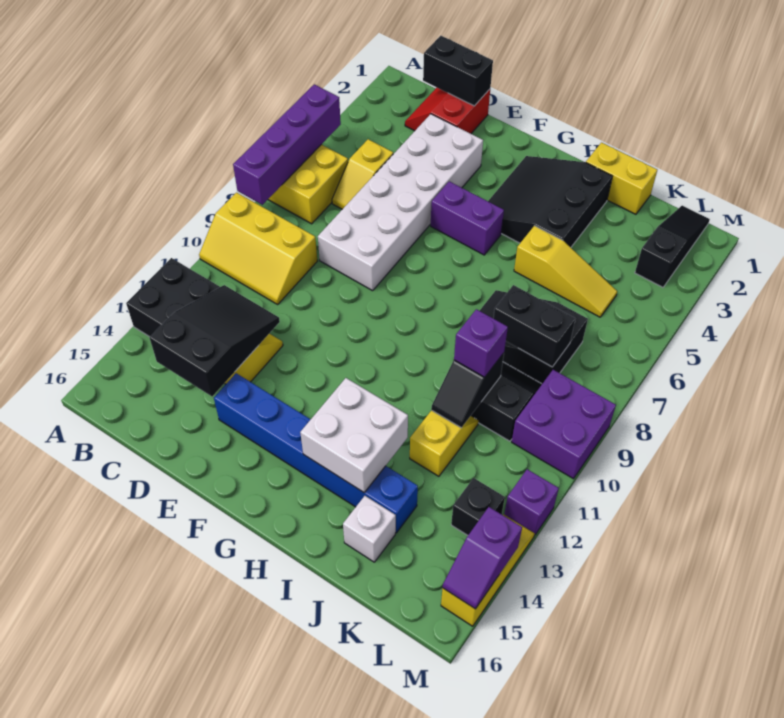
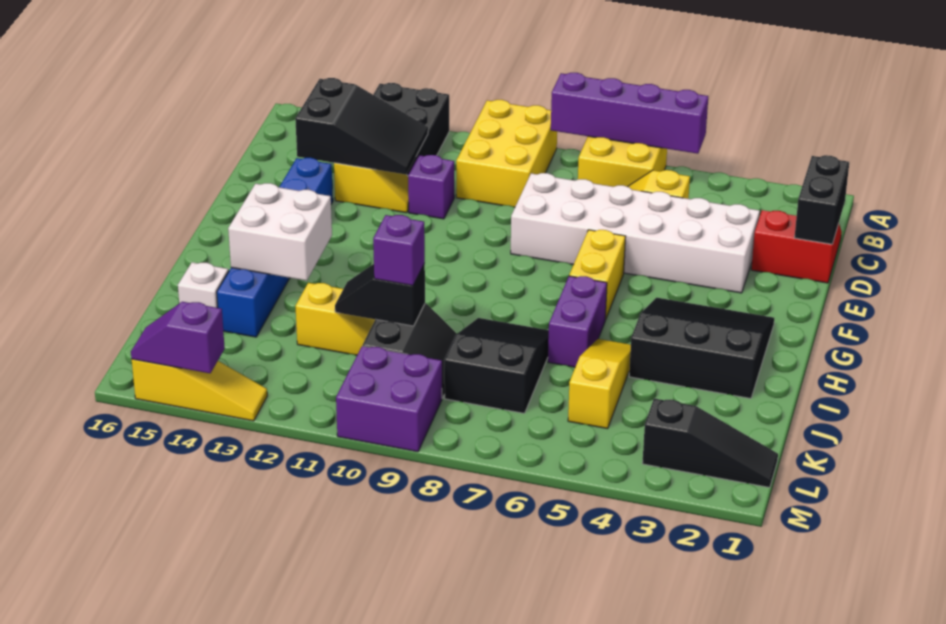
yellow slope A9:C10 level 1 top 9 -> yellow brick A9:C10 level 1
purple brick F5:G5 level 1 -> purple brick H6:I6 level 1
yellow brick I1:J1 level 1 -> yellow brick F6:G6 level 1
yellow slope I5:K5 level 1 top I -> yellow slope I5:K5 level 1 top K
black brick J8:K8 level 2 -> none
black brick L13 level 1 -> none
purple brick M12 level 1 -> purple brick D11 level 1

